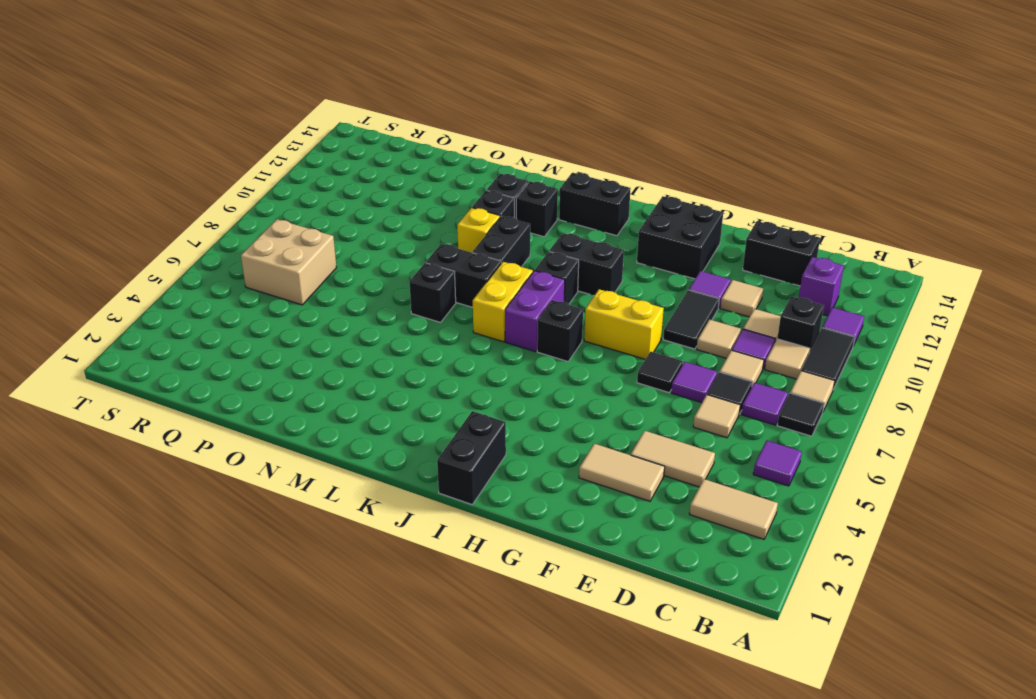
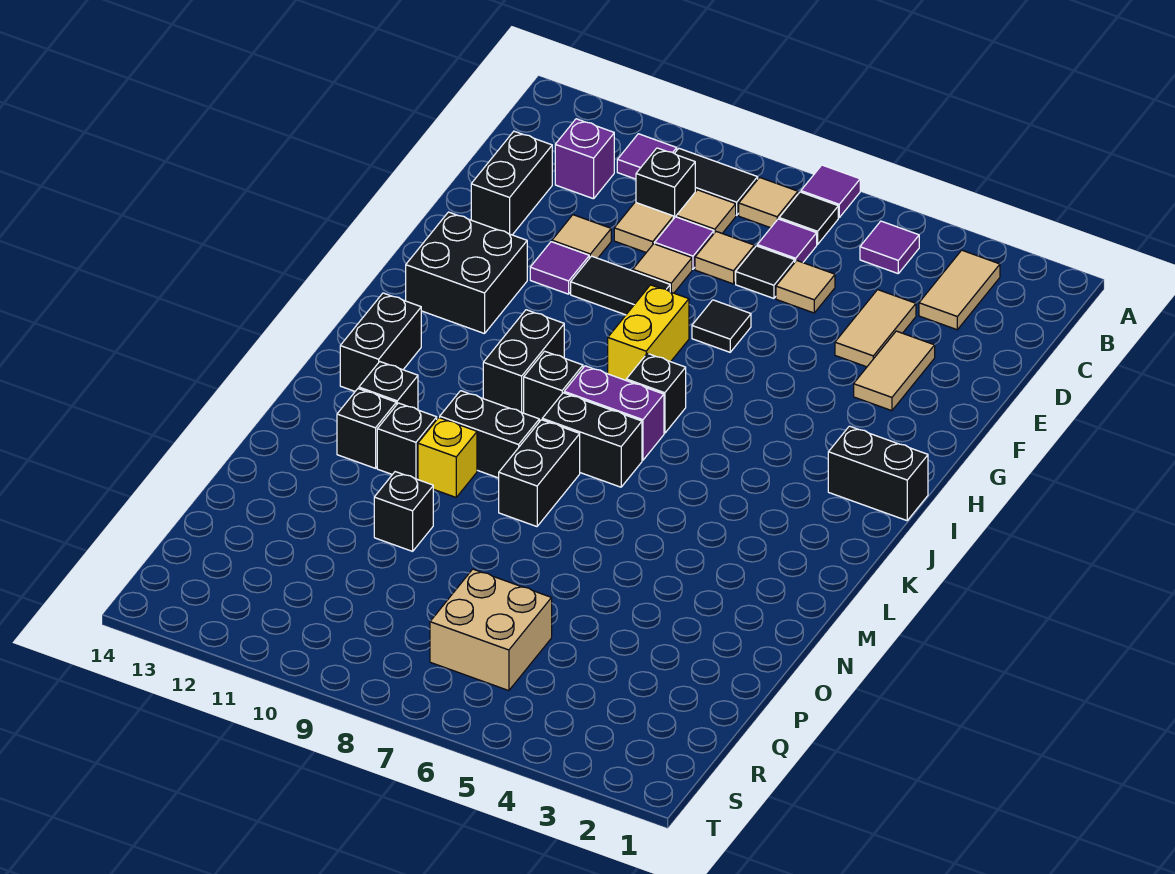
purple tile E7 level 1 -> purple tile A7 level 1
yellow brick K7:K8 level 1 -> black brick K7:K8 level 1
black brick M7 level 1 -> black brick O10 level 1

